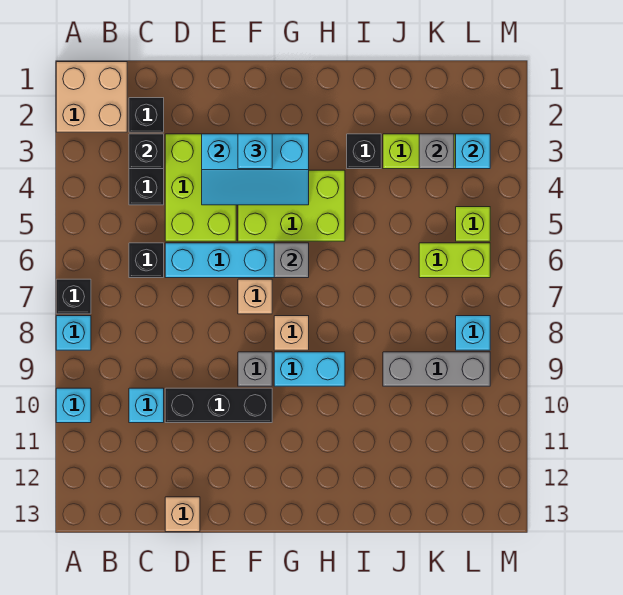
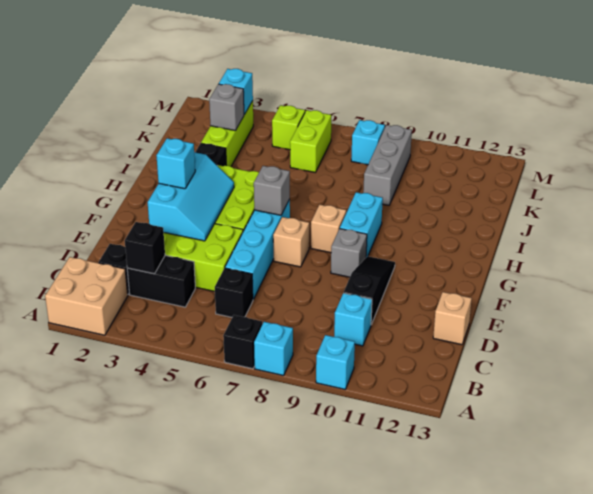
black brick D10:F10 level 1 -> black slope D10:F10 level 1 top D

